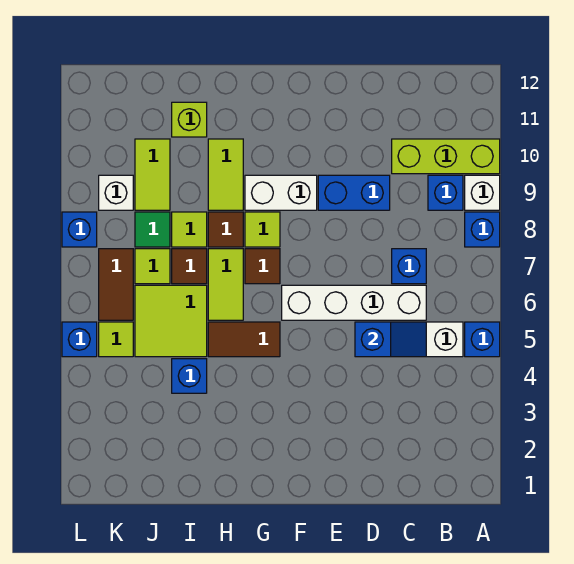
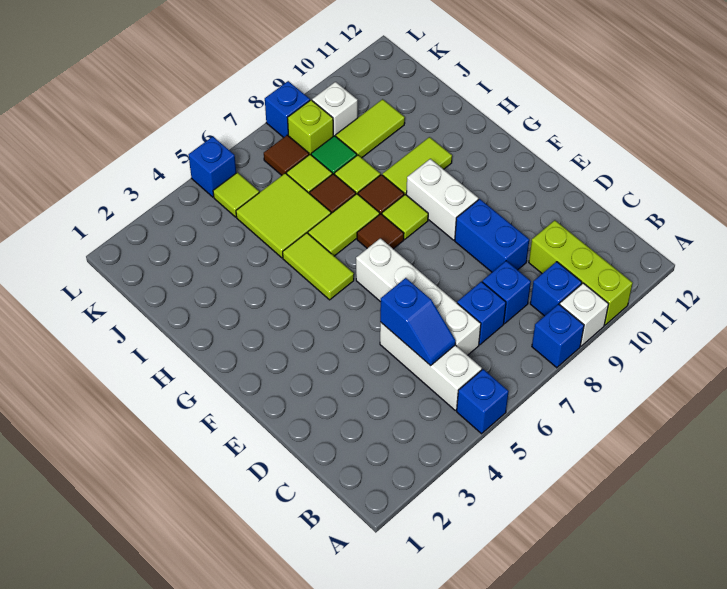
brown tile G5:H5 level 1 -> lime tile G5:H5 level 1
blue brick I4 level 1 -> blue brick C8 level 1
lime brick I11 level 1 -> lime brick K8 level 1
brown tile K6:K7 level 1 -> brown tile K7 level 1

